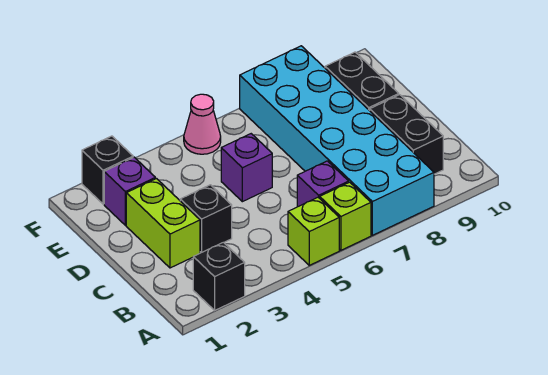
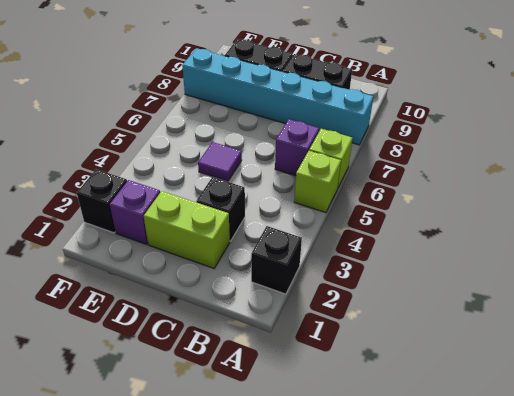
cyan brick A7:F8 level 1 -> cyan brick A8:F8 level 1
purple brick D5 level 1 -> purple tile D5 level 1
pink cone F5 level 1 -> none

